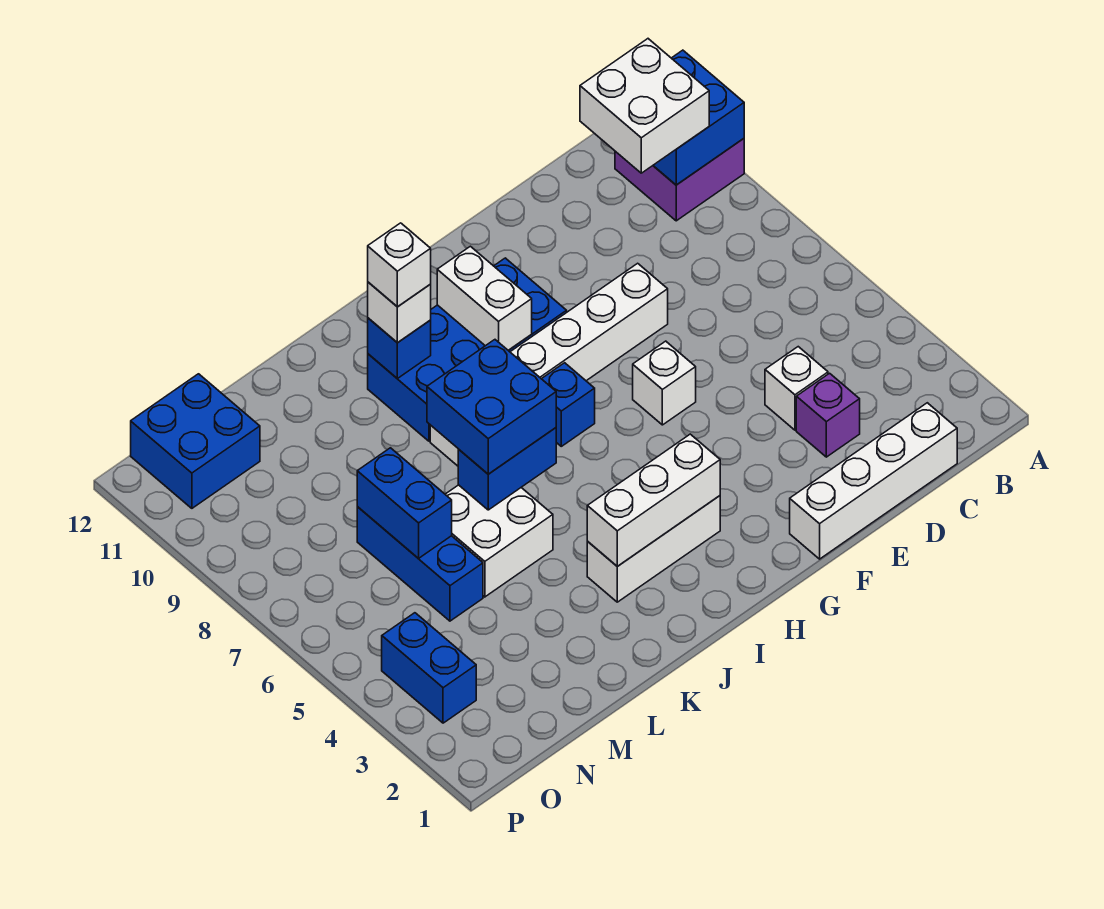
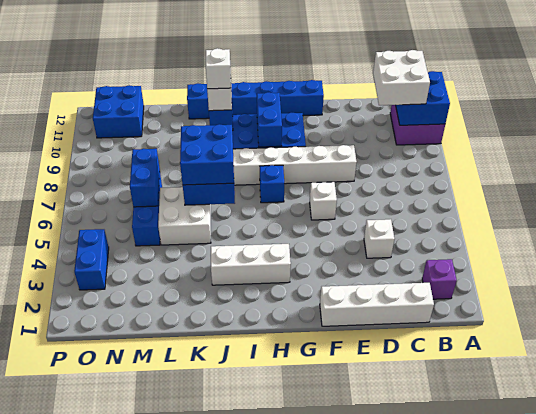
purple brick D3 level 1 -> purple brick B2 level 1
none -> blue brick F12:K12 level 1
white brick H3:J3 level 2 -> none
white brick H9:H10 level 2 -> blue brick H9:H10 level 2

